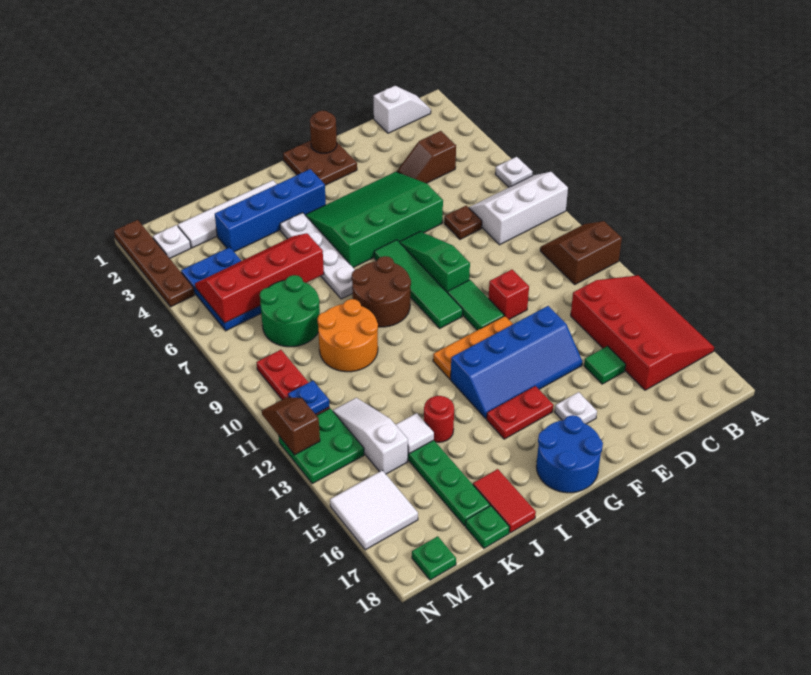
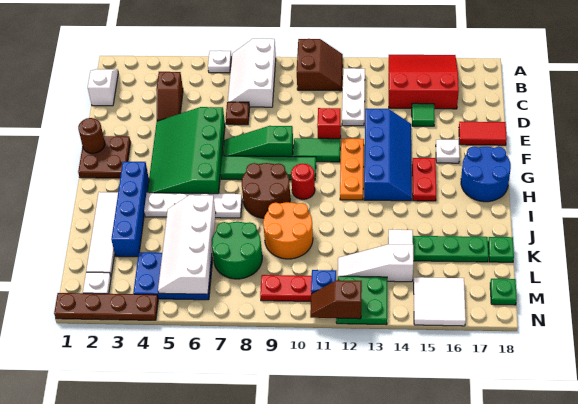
brown slope A10:B11 level 1 top 11 -> brown slope A10:B11 level 1 top 10
red slope A13:C16 level 1 top C -> red slope A14:C16 level 1 top C
none -> white plate B12:D12 level 1
red slope J5:M6 level 2 top 6 -> white slope J5:M6 level 2 top 6
red round brick J14 level 1 -> red round brick H10 level 1
red tile J17:J18 level 1 -> red tile E17:E18 level 1

